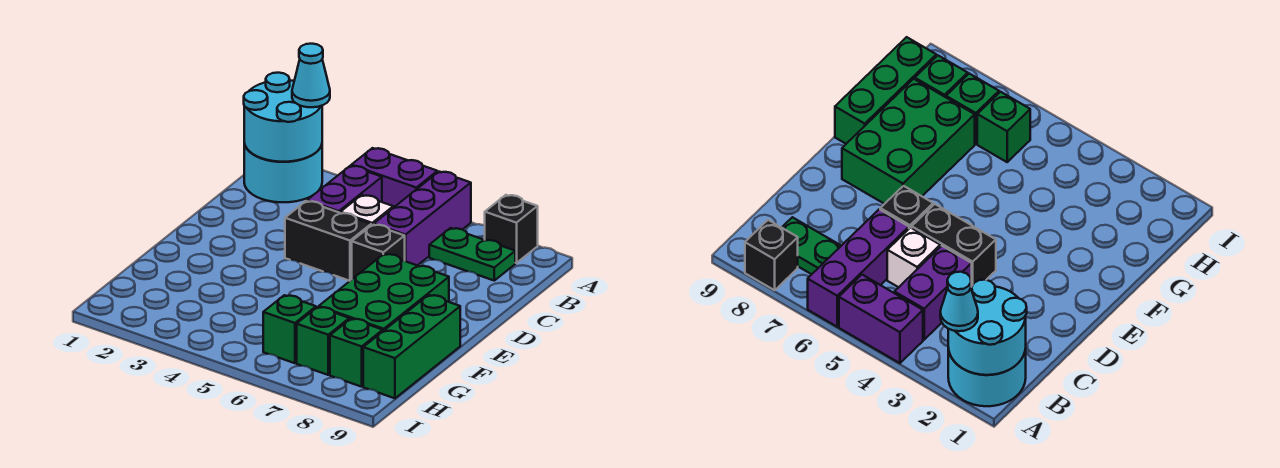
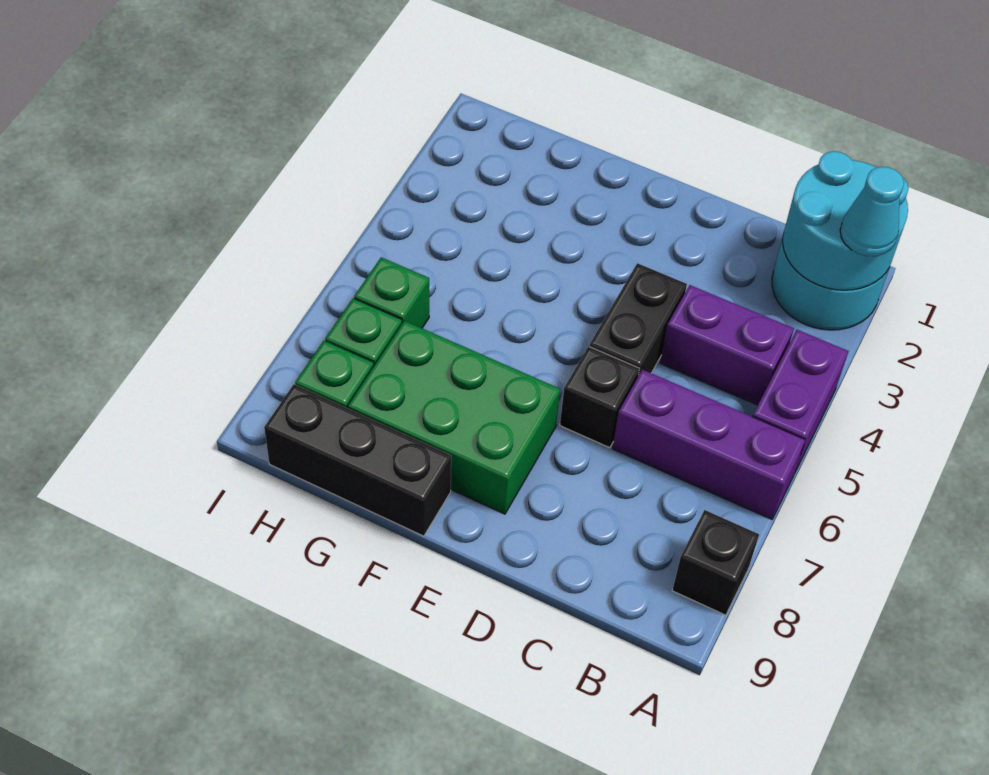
green plate B7:B8 level 1 -> none
white brick C5 level 1 -> none
green brick F9:H9 level 1 -> black brick F9:H9 level 1

